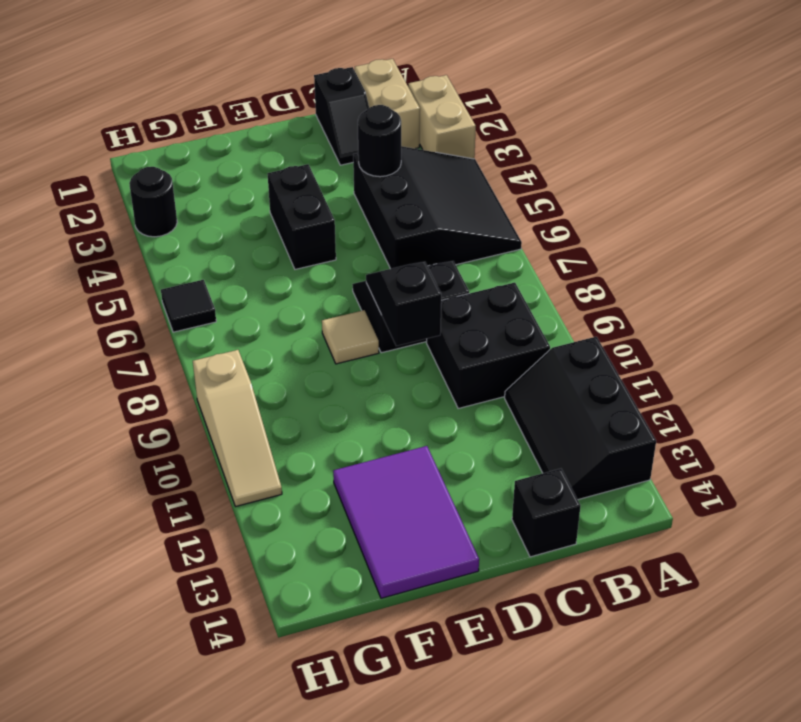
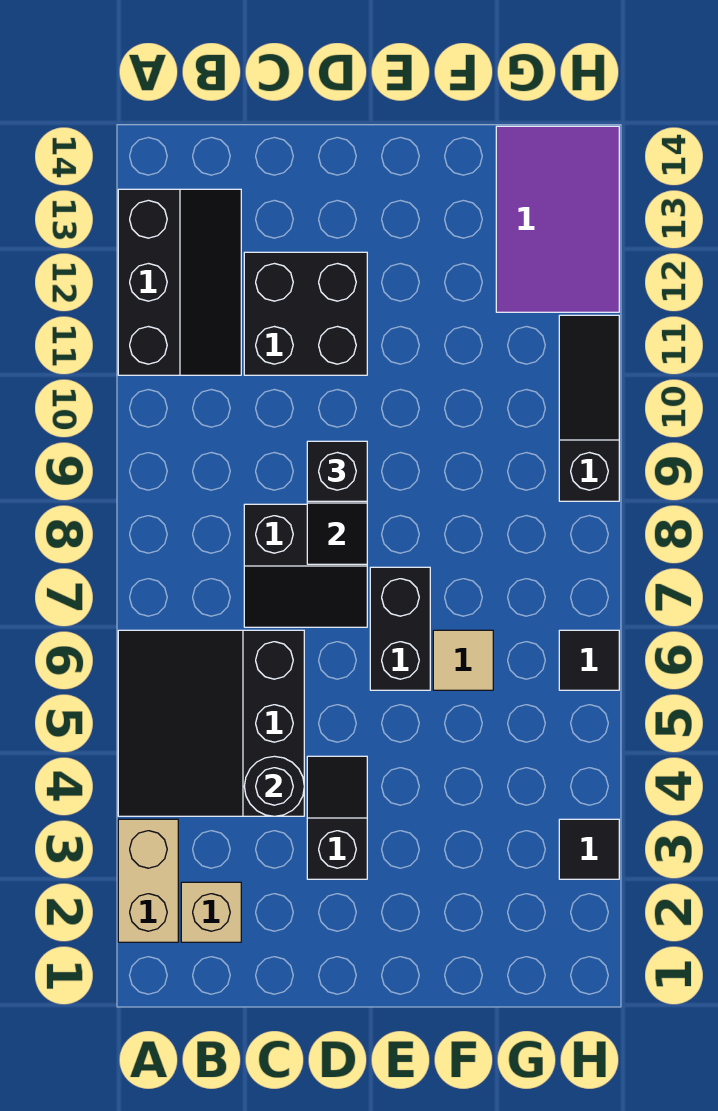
tan brick B1:B2 level 1 -> tan brick B2 level 1
black brick B9:C10 level 1 -> black brick C11:D12 level 1
black slope C1:C2 level 1 top 1 -> black slope D3:D4 level 1 top 3
black brick C14 level 1 -> black brick D9 level 3
black brick E4:E5 level 1 -> black brick E6:E7 level 1
tan tile E8 level 1 -> tan tile F6 level 1
purple tile E12:F14 level 1 -> purple tile G12:H14 level 1
black round brick H3 level 1 -> black tile H3 level 1
tan slope H9:H11 level 1 top 9 -> black slope H9:H11 level 1 top 9

